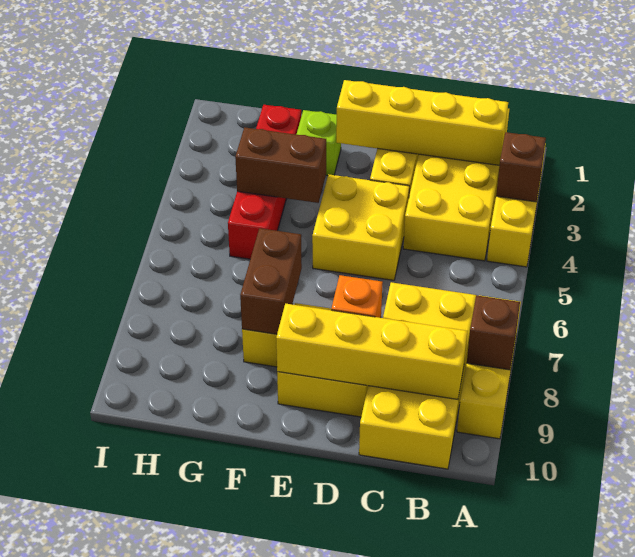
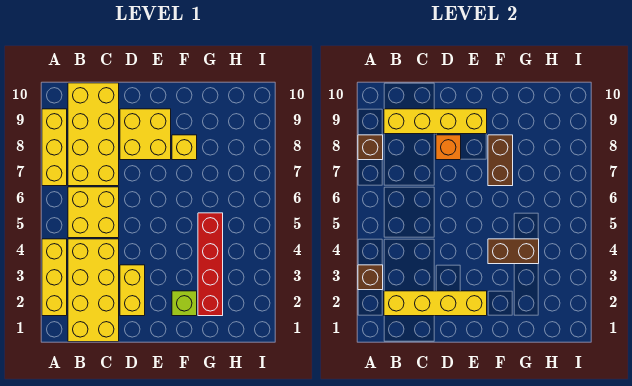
yellow brick D4:E5 level 1 -> yellow brick B5:C6 level 1

